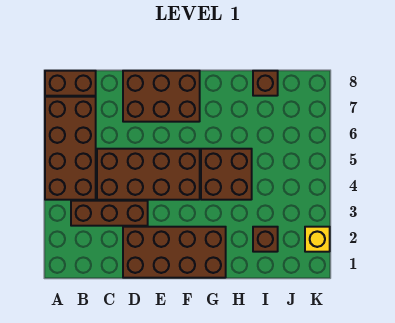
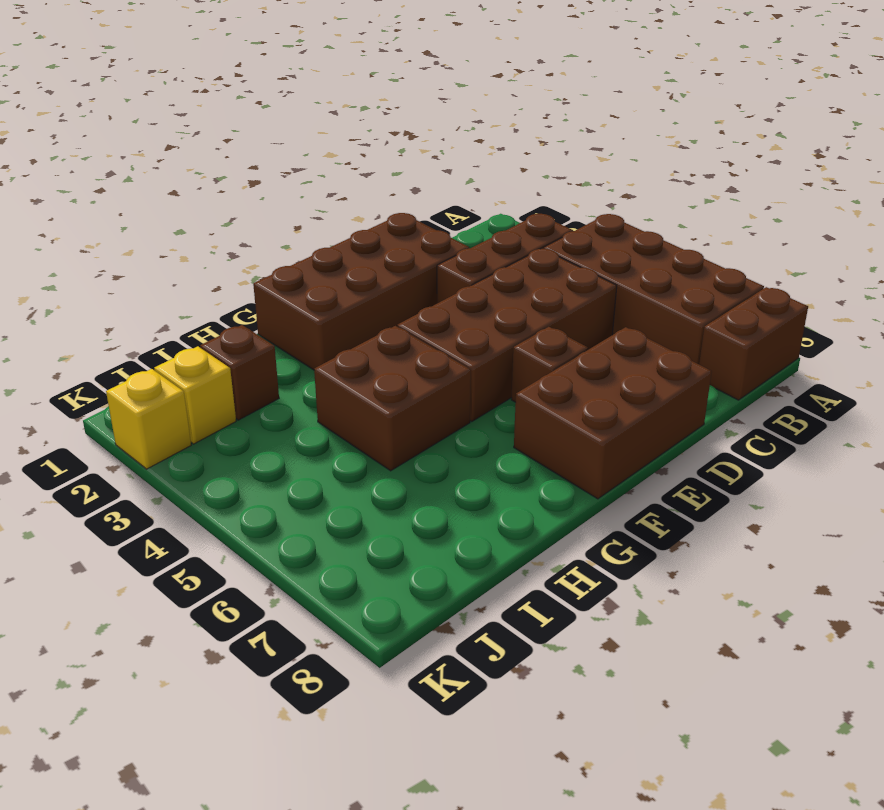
brown brick I8 level 1 -> brown brick E6 level 1
none -> yellow brick J2 level 1

